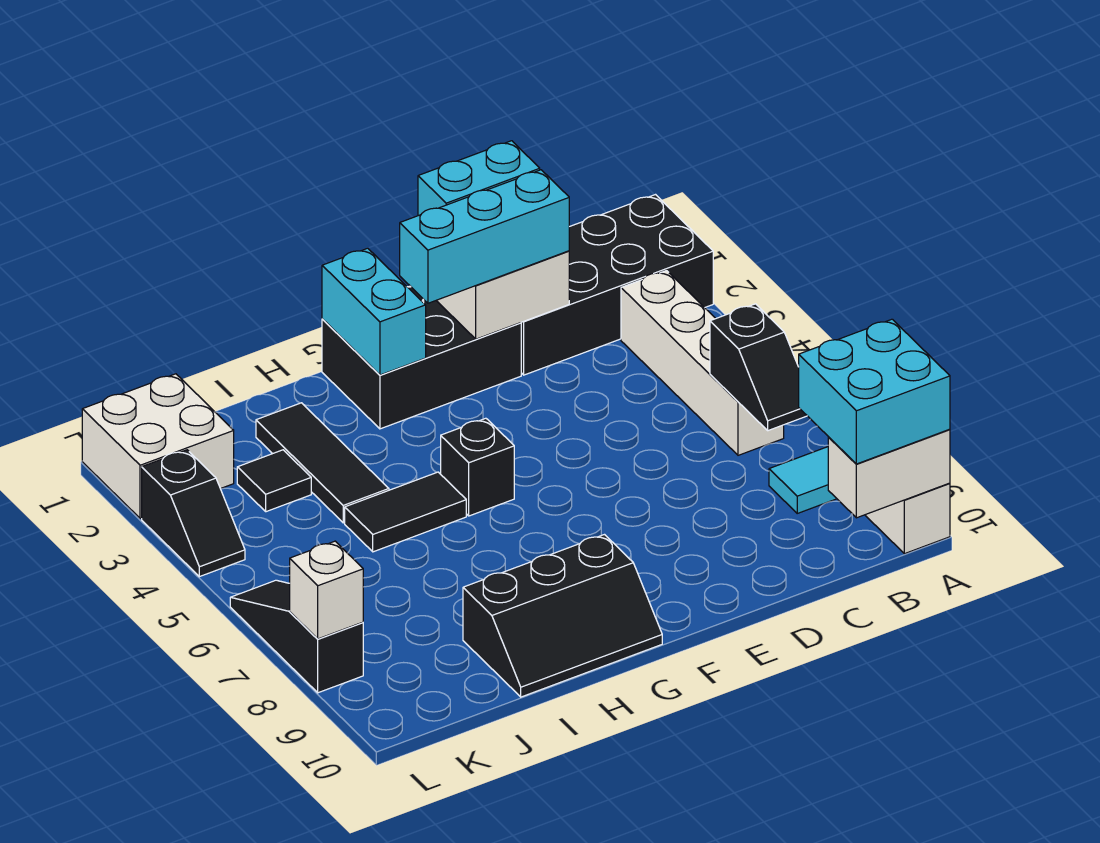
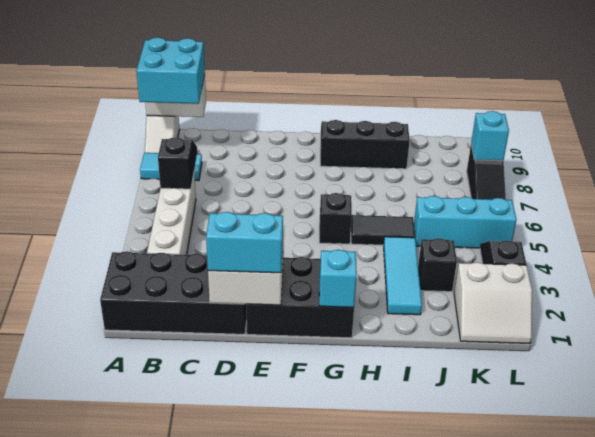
cyan brick D2:F2 level 3 -> cyan brick J5:L5 level 1
cyan brick G1:G2 level 2 -> cyan brick G1 level 2
black tile I2:I4 level 1 -> cyan tile I2:I4 level 1
black tile J3 level 1 -> black brick J3 level 1
white brick K1:L2 level 1 -> white slope K1:L2 level 1 top 2
white brick L8 level 2 -> cyan brick L8 level 2

